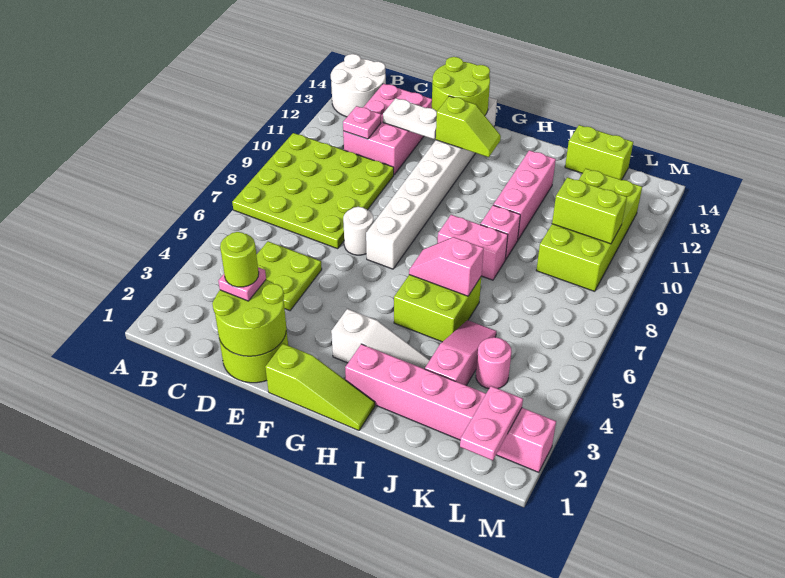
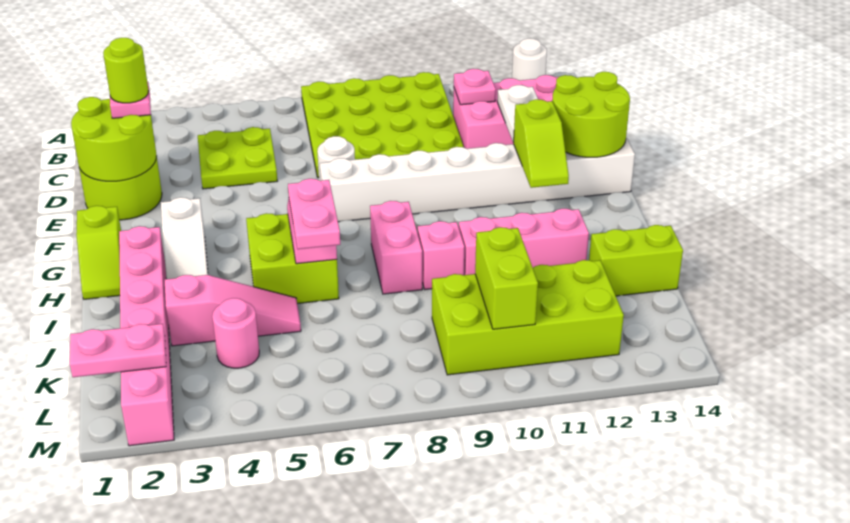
white round brick A13:B14 level 1 -> white round brick A13 level 1
lime slope F1:H1 level 1 top F -> lime slope G1:H1 level 1 top G
none -> pink plate I6:J6 level 3
lime brick J14:K14 level 1 -> lime brick J13:J14 level 1

